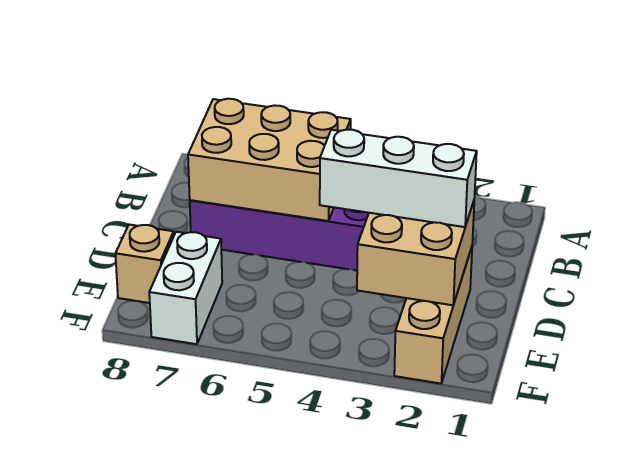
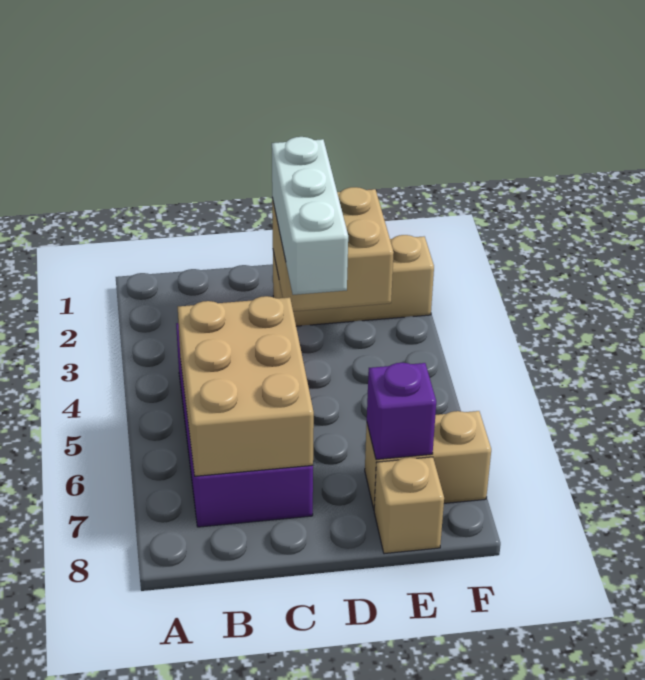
white brick E7:F7 level 1 -> tan brick E7:F7 level 1
none -> purple brick E7 level 2

